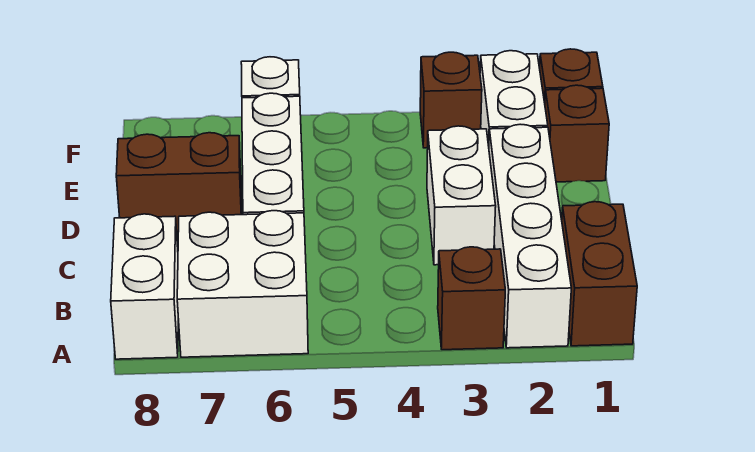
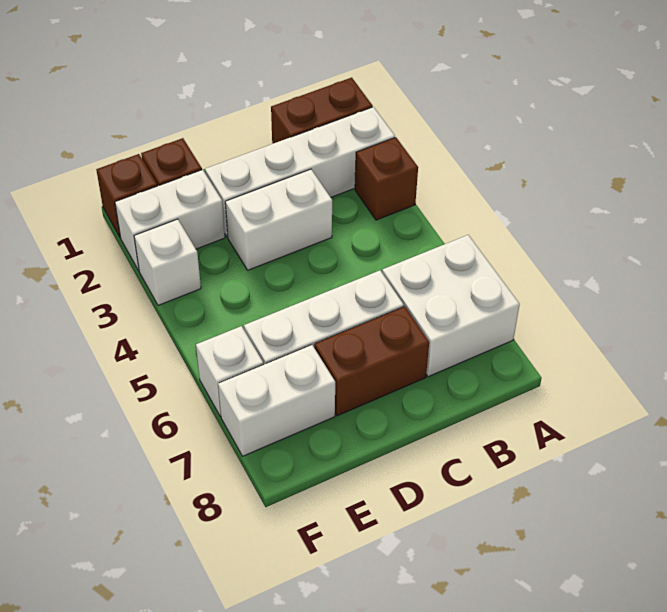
white brick A8:B8 level 1 -> white brick E7:F7 level 1
brown brick D7:D8 level 1 -> brown brick C7:D7 level 1
brown brick F3 level 1 -> white brick F3 level 1

